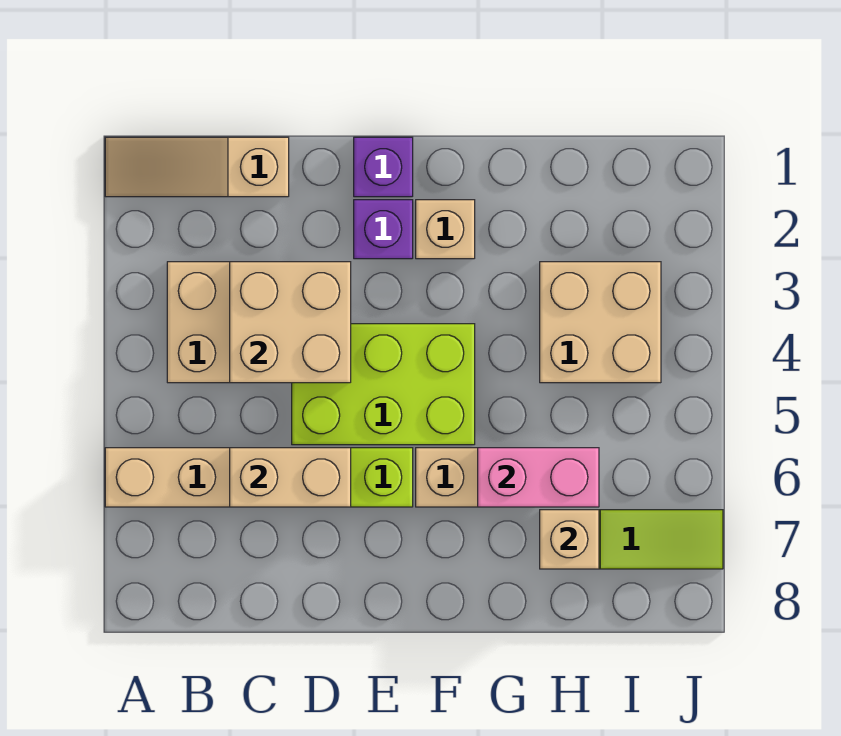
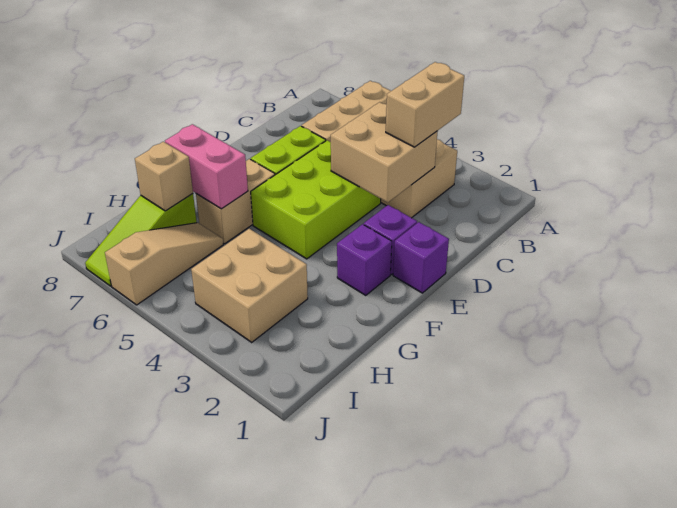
tan slope A1:C1 level 1 top C -> tan slope H6:J6 level 1 top J
tan brick C6:D6 level 2 -> tan brick B3:C3 level 3
tan brick F2 level 1 -> purple brick F2 level 1
pink brick G6:H6 level 2 -> pink brick G6:G7 level 2

